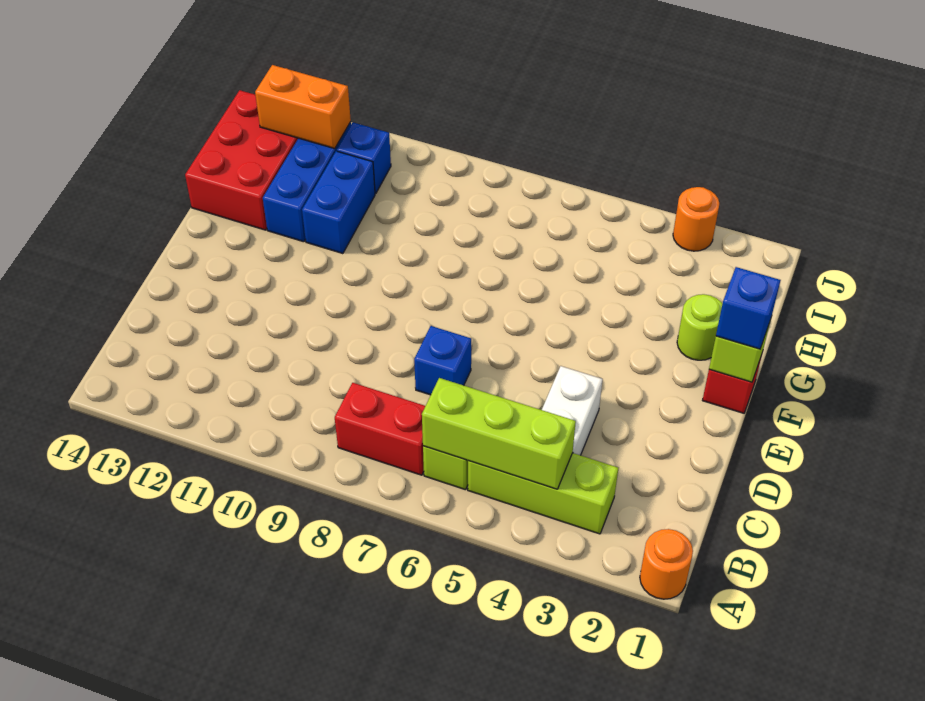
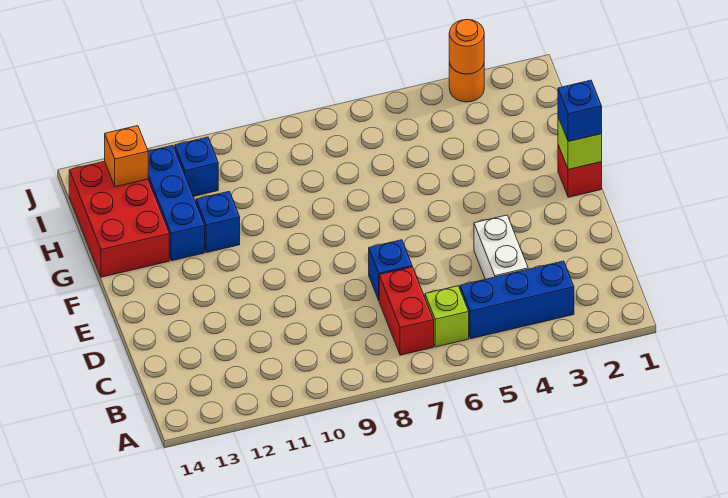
orange round brick A1 level 1 -> orange round brick J3 level 2
lime brick B3:B5 level 1 -> blue brick B3:B5 level 1
lime brick B4:B6 level 2 -> none
red brick B7:B8 level 1 -> red brick B7:C7 level 1
lime round brick G2 level 1 -> none
blue brick G11:H11 level 1 -> blue brick G11 level 1
orange brick I12:I13 level 2 -> orange brick I13 level 2

